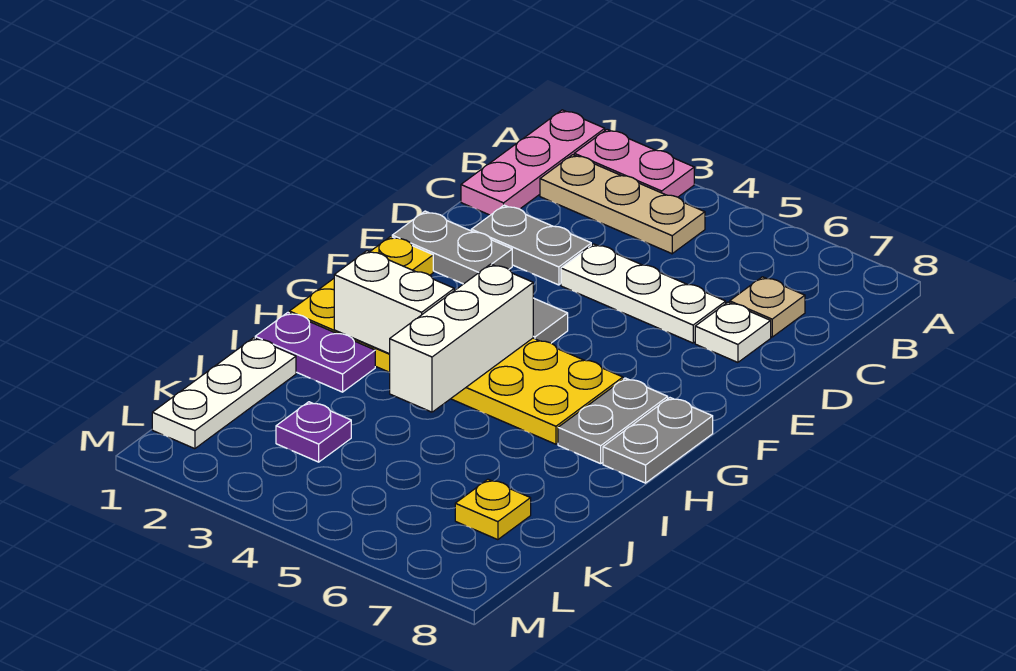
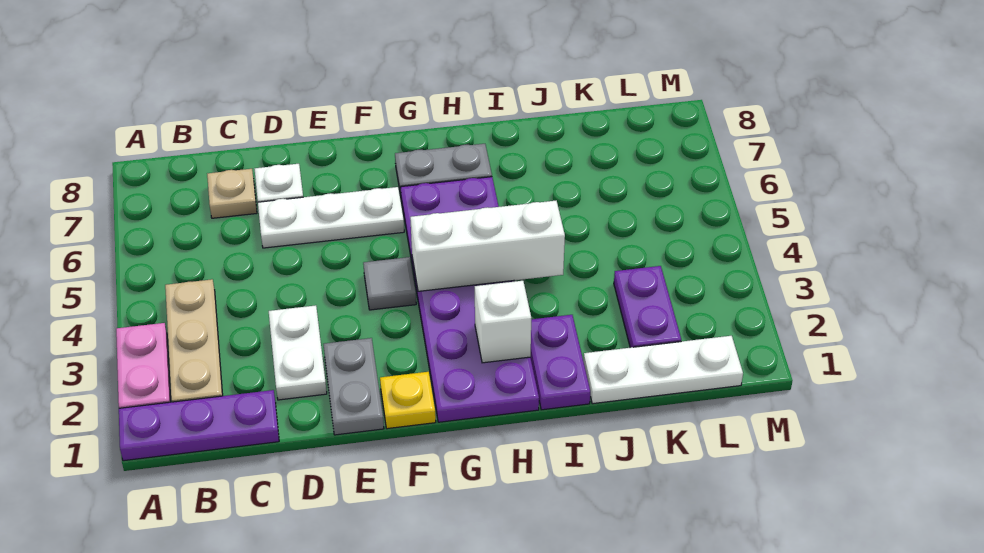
pink plate A1:C1 level 1 -> purple plate A1:C1 level 1
grey plate D2:D3 level 1 -> white plate D2:D3 level 1
white plate D4:D6 level 1 -> white plate D6:F6 level 1
yellow plate G1:H6 level 1 -> purple plate G1:H6 level 1
grey plate G8:H8 level 1 -> none
white brick H2:H3 level 2 -> white brick H2 level 2
purple plate K3 level 1 -> purple plate K2:K3 level 1
yellow plate K7 level 1 -> none

